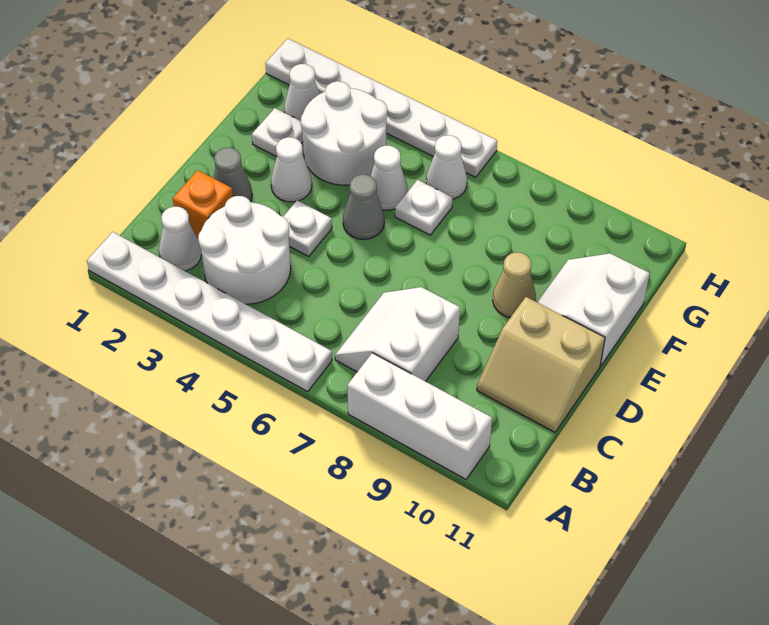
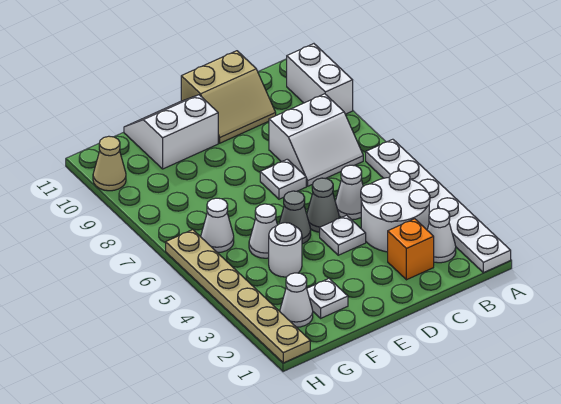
white brick A8:A10 level 1 -> white brick A9:A10 level 1
tan slope C10:D11 level 1 top D -> tan slope C10:D11 level 1 top 11
grey cone D2 level 1 -> grey cone D5 level 1
white cone E3 level 1 -> white cone C5 level 1
tan cone E9 level 1 -> tan cone H10 level 1
white slope E10:F11 level 1 top 11 -> white slope E10:F11 level 1 top 10
white round brick F3:G4 level 1 -> white round brick F4 level 1
white plate F6 level 1 -> white plate D7 level 1
white plate H1:H6 level 1 -> tan plate H1:H6 level 1

